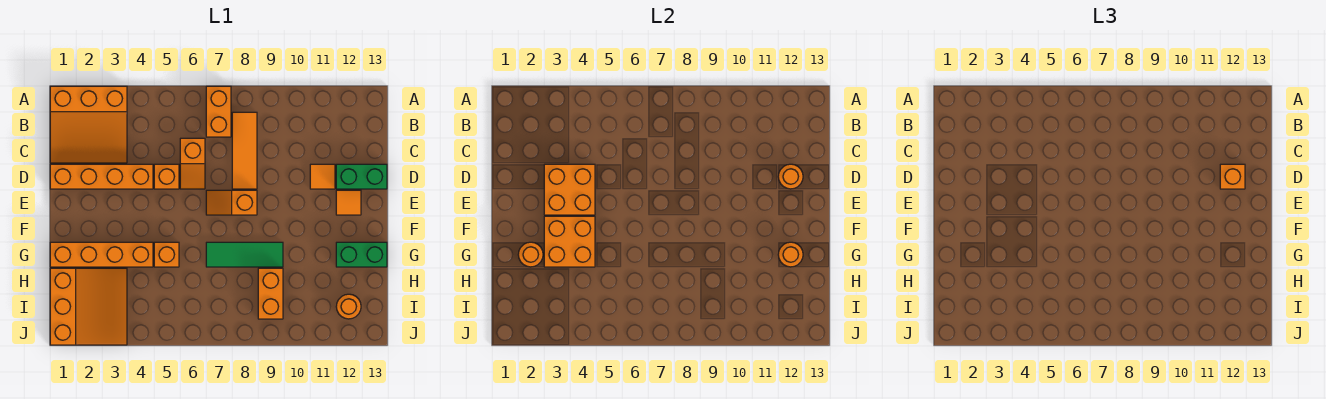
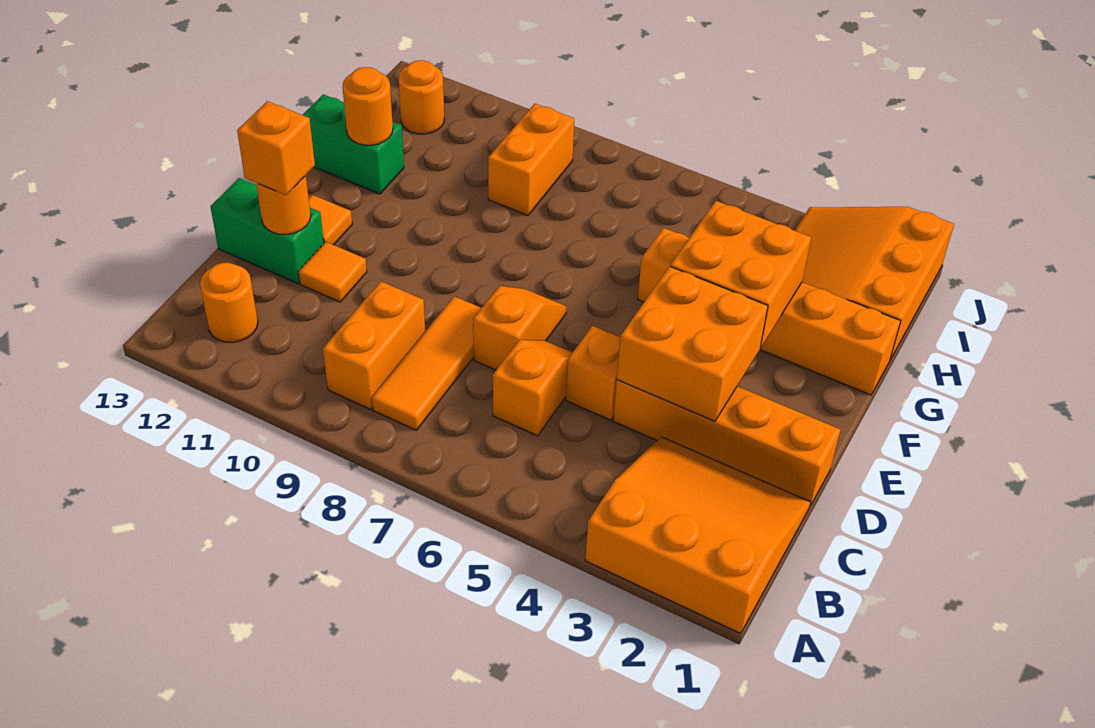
orange brick A7:B7 level 1 -> orange brick B9:C9 level 1
orange slope E7:E8 level 1 top 8 -> orange slope D7:E7 level 1 top D
orange round brick G2 level 2 -> orange round brick B12 level 1
green tile G7:G9 level 1 -> none

